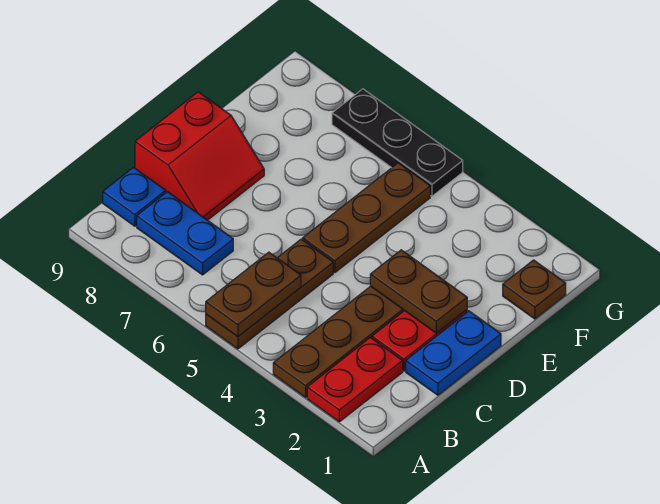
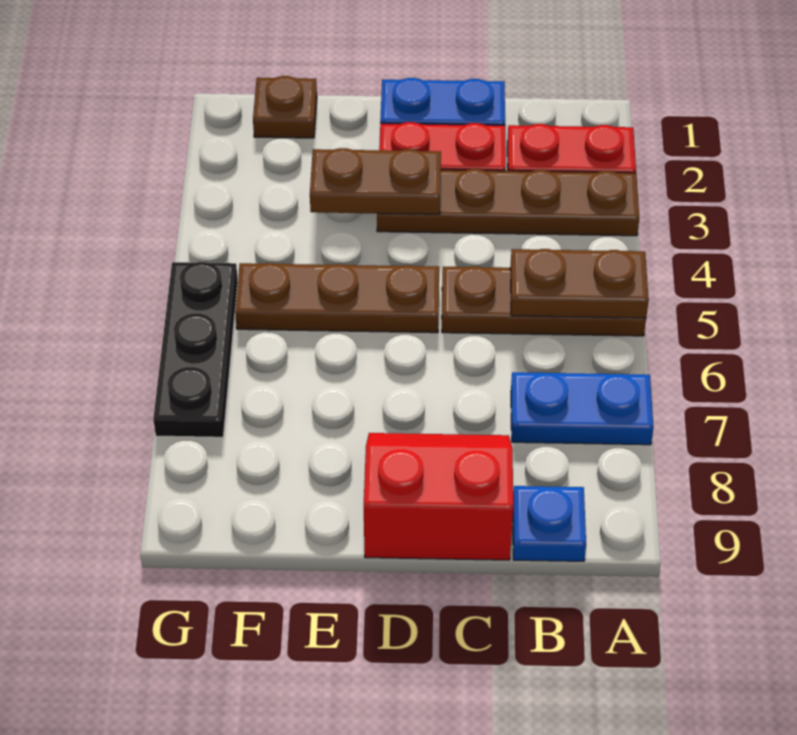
blue plate B7:B8 level 1 -> blue plate A7:B7 level 1
brown plate D2:D3 level 2 -> brown plate D3:E3 level 2

